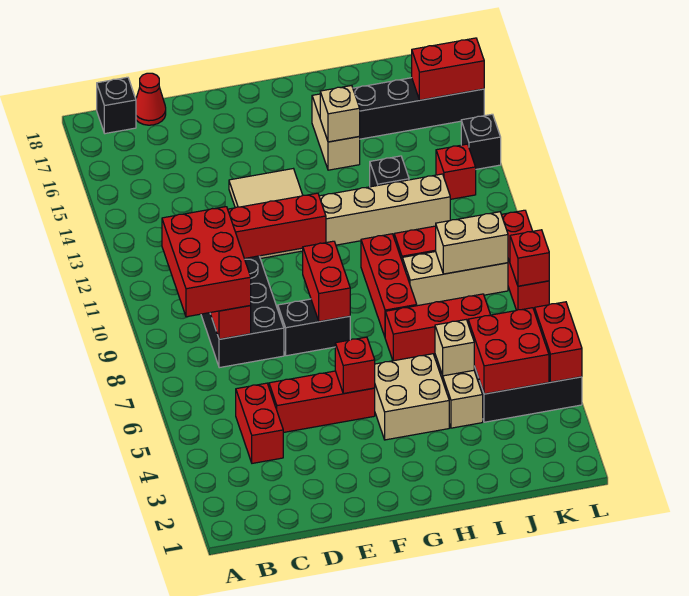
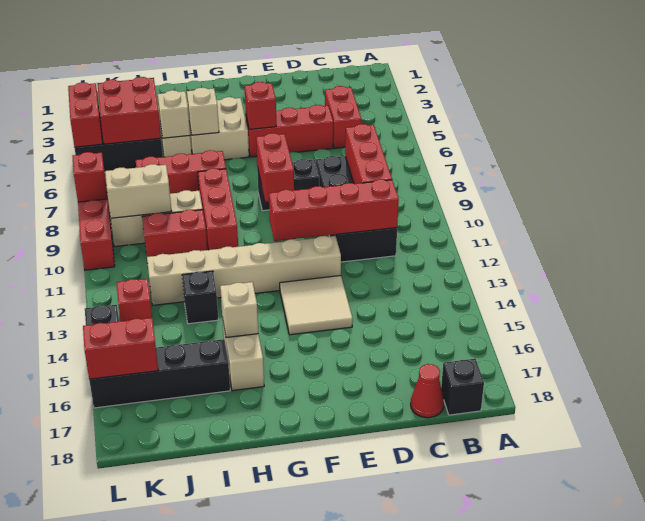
red brick B8:C10 level 3 -> none
none -> tan brick H5 level 2

